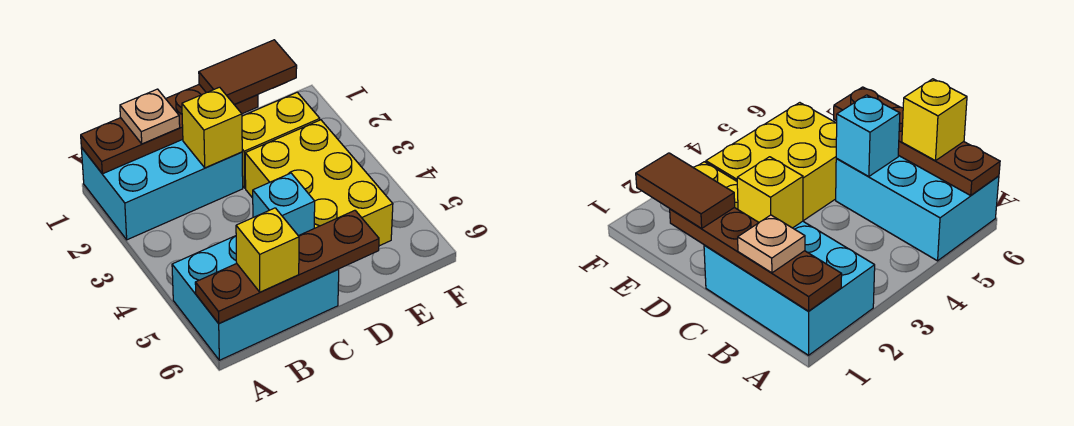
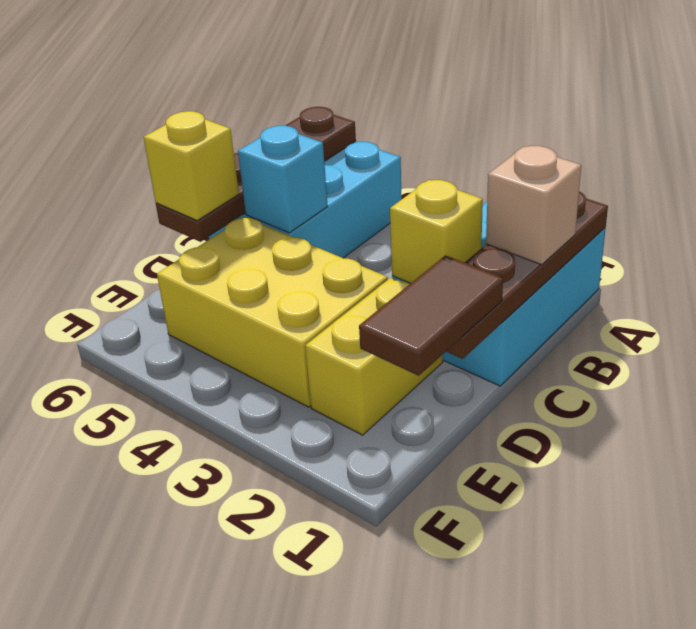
tan plate B1 level 3 -> tan brick B1 level 3
yellow brick B6 level 3 -> yellow brick D6 level 3

